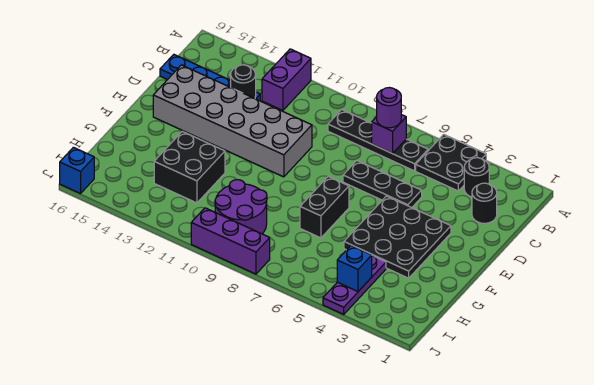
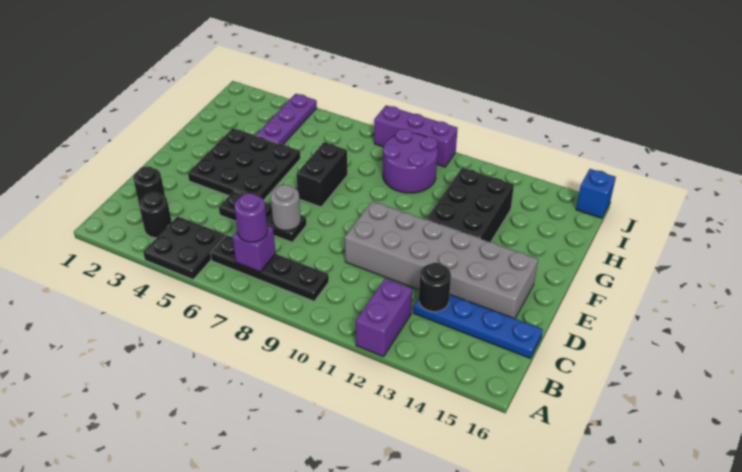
none -> grey round brick D7 level 2
black brick G12:H13 level 1 -> black brick F12:H13 level 1
blue brick I4 level 2 -> none

